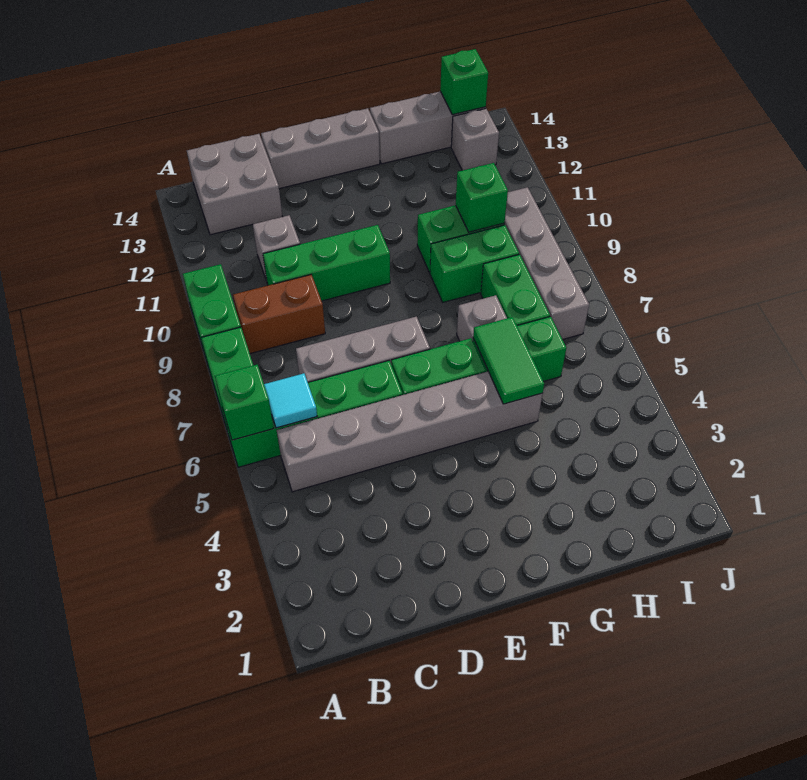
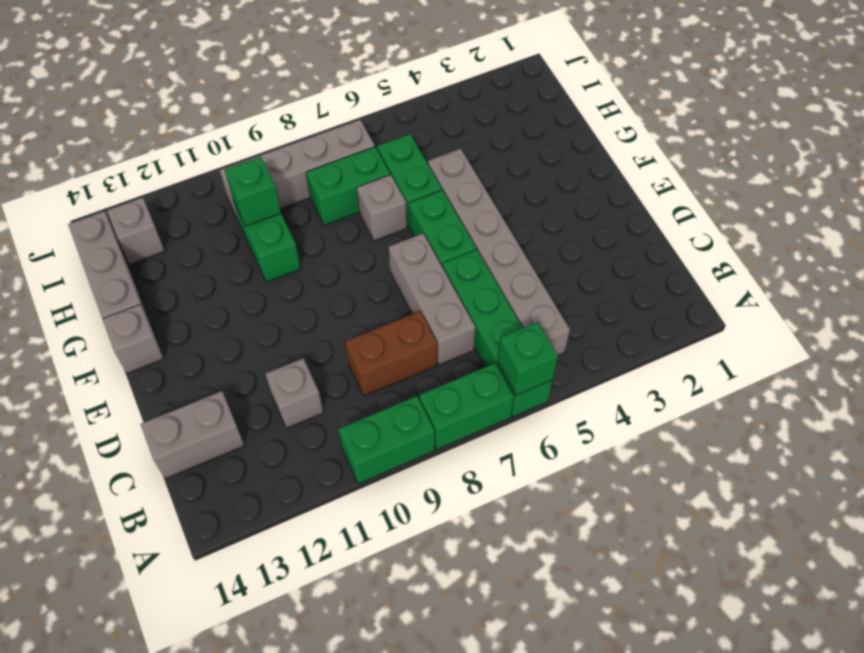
cyan tile B6 level 2 -> none
brown brick B9:C9 level 1 -> brown brick C8:C9 level 1
grey brick B13:C14 level 1 -> grey brick C13:C14 level 1
green brick C10:E10 level 1 -> none
grey brick D14:F14 level 1 -> grey brick F14 level 1
green tile G5:G6 level 2 -> none
green brick G9:H9 level 1 -> none
green brick I14 level 2 -> none

